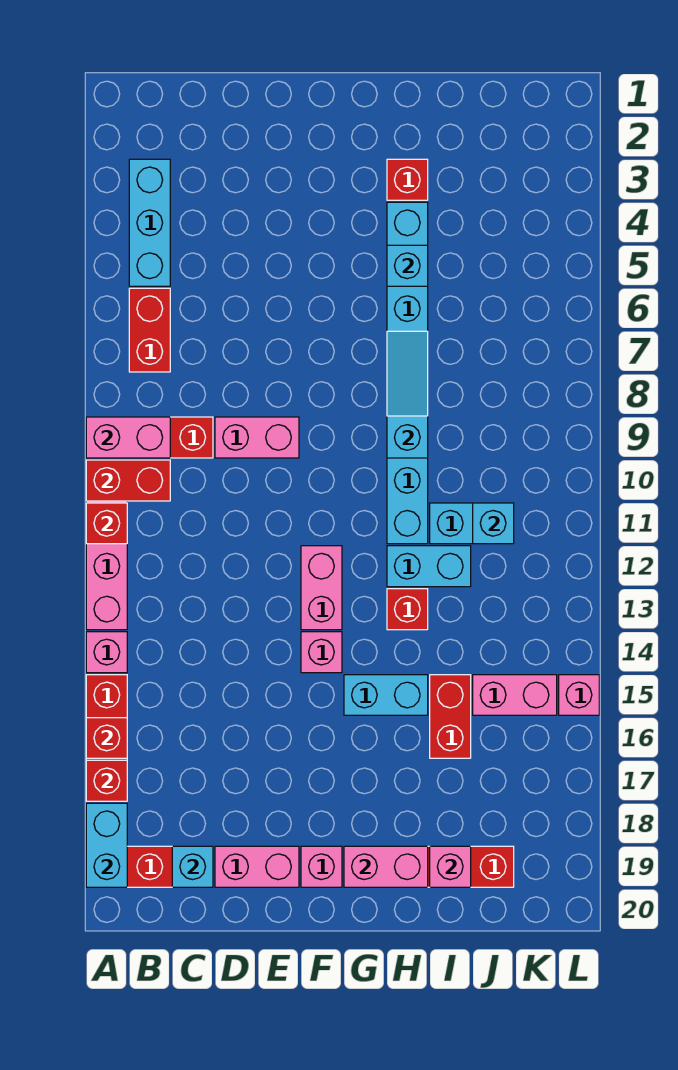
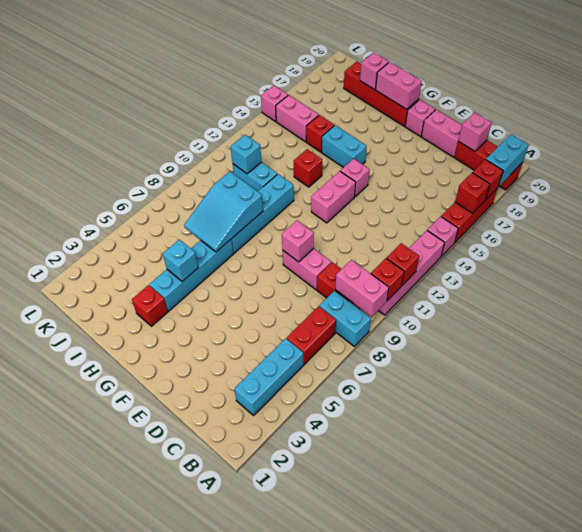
red brick A10:B10 level 2 -> red brick A10 level 2
cyan brick C19 level 2 -> pink brick C19 level 2
none -> pink brick E9 level 2
cyan slope H7:H9 level 2 top 9 -> cyan slope H7:I9 level 2 top 9
cyan brick H12:I12 level 1 -> cyan brick A8:B8 level 1
red brick I15:I16 level 1 -> red brick I15 level 1

